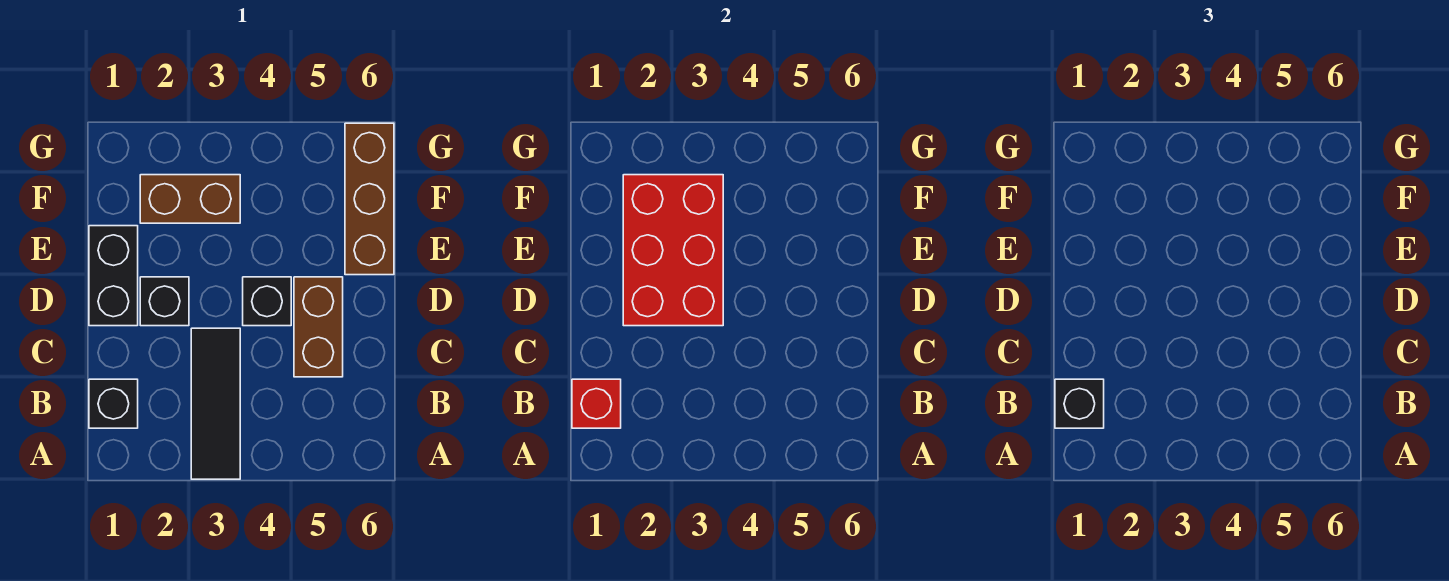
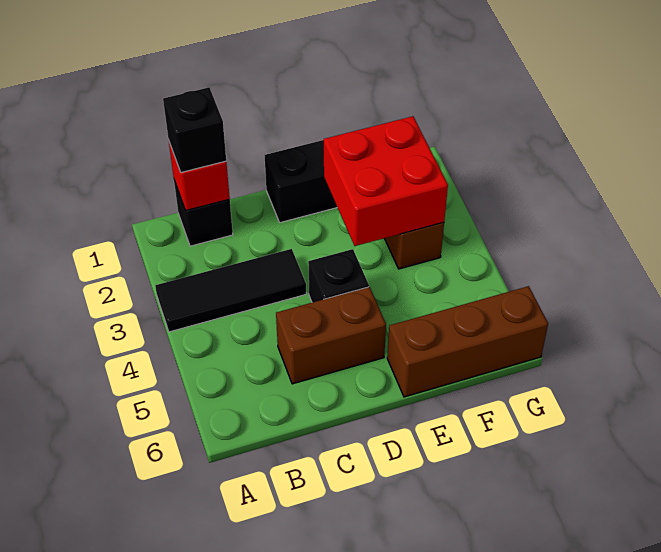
black brick D2 level 1 -> none
red brick D2:F3 level 2 -> red brick E2:F3 level 2

